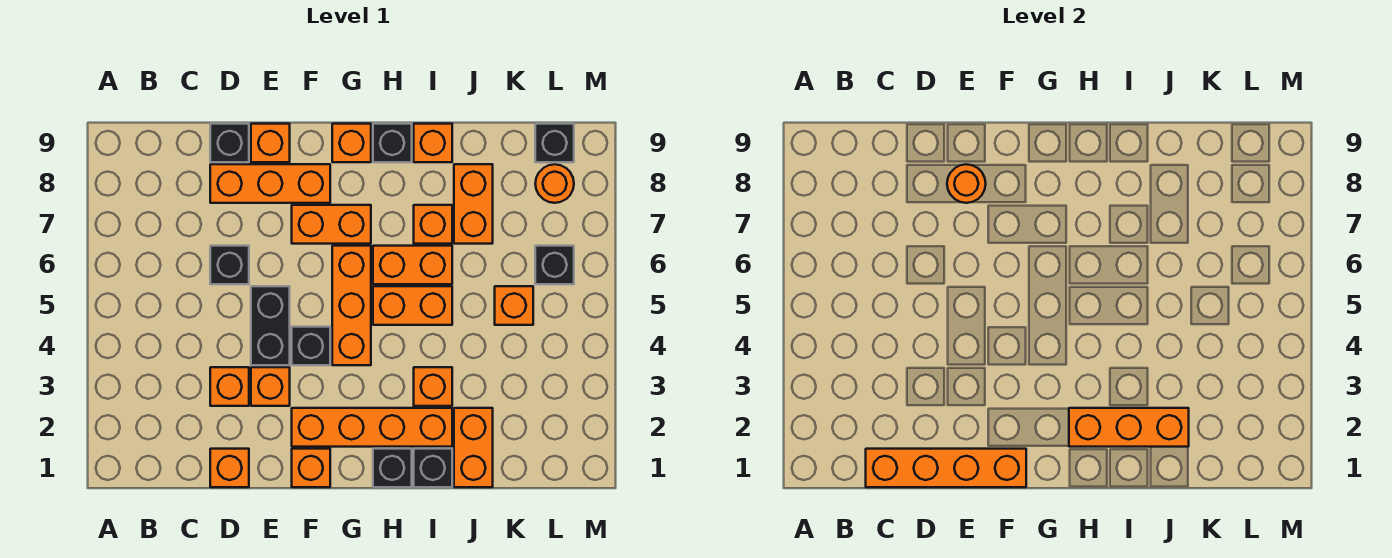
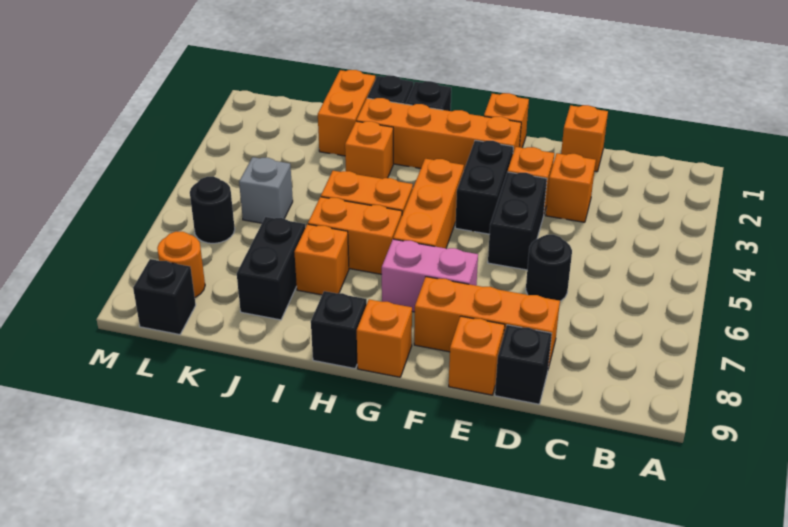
orange brick C1:F1 level 2 -> none
black brick D6 level 1 -> black round brick D6 level 1
orange round brick E8 level 2 -> none
black brick F4 level 1 -> black brick F3:F4 level 1
orange brick F7:G7 level 1 -> pink brick F7:G7 level 1
orange brick H2:J2 level 2 -> none
orange brick I9 level 1 -> none
orange brick J7:J8 level 1 -> black brick J7:J8 level 1
orange brick K5 level 1 -> grey brick K5 level 1
black brick L6 level 1 -> black round brick L6 level 1

